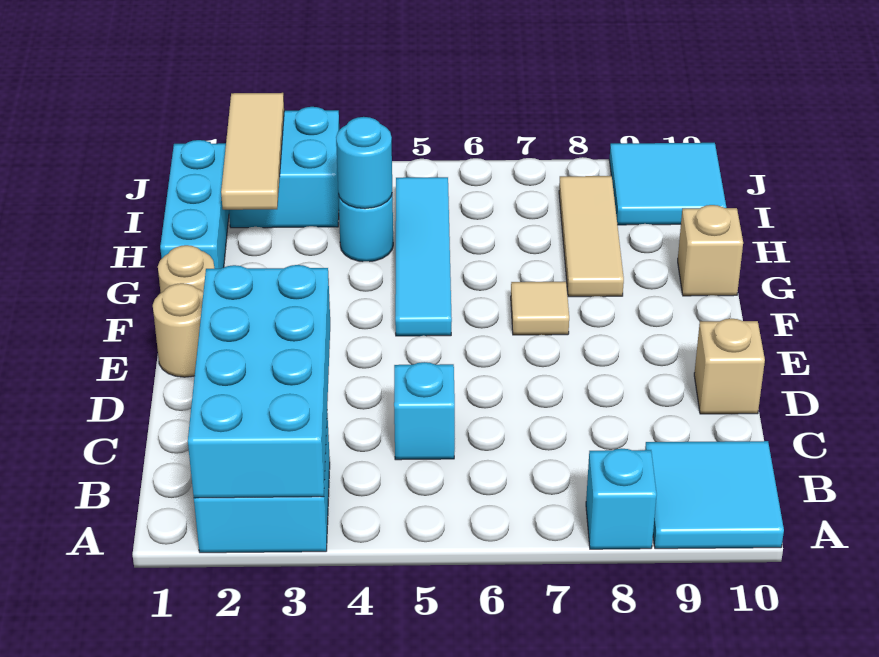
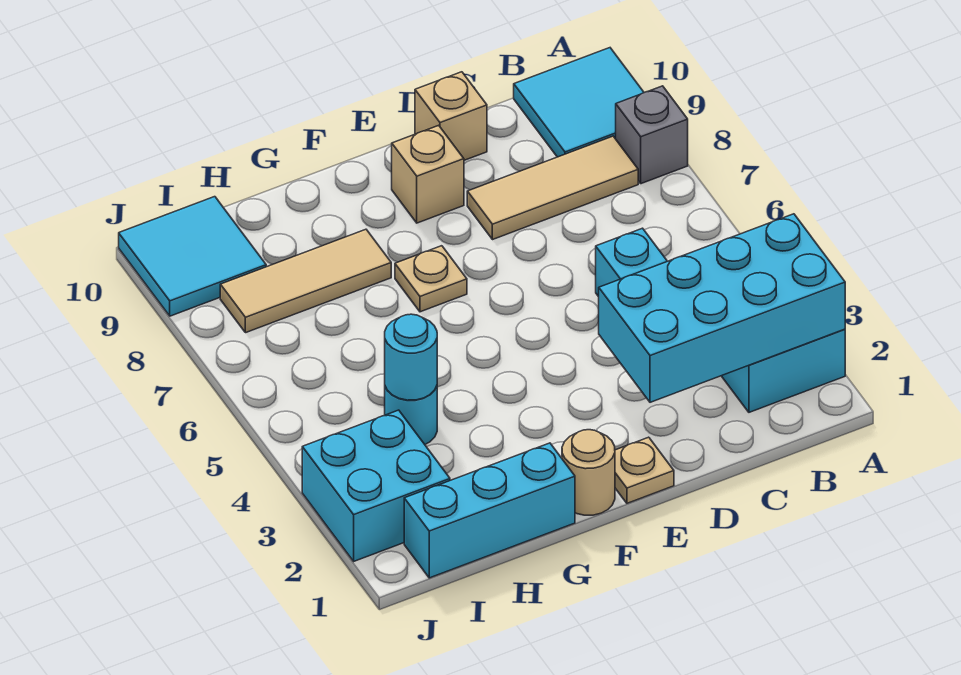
cyan brick A8 level 1 -> grey brick A8 level 1
tan round brick E1 level 1 -> tan plate E1 level 1
cyan tile F5:I5 level 1 -> none
tan tile F7 level 1 -> tan plate F7 level 1
tan brick G10 level 1 -> tan brick E9 level 1
tan tile H2:J2 level 2 -> tan tile B8:D8 level 1

